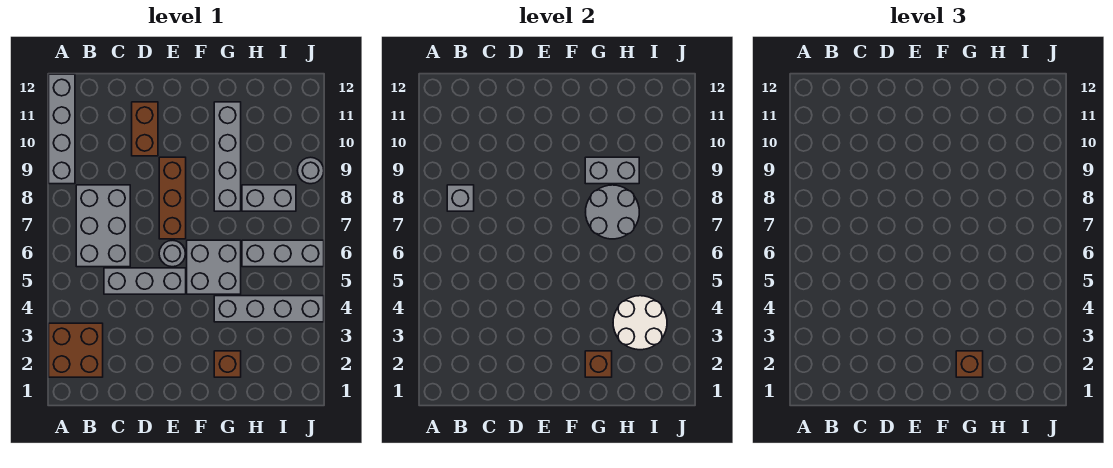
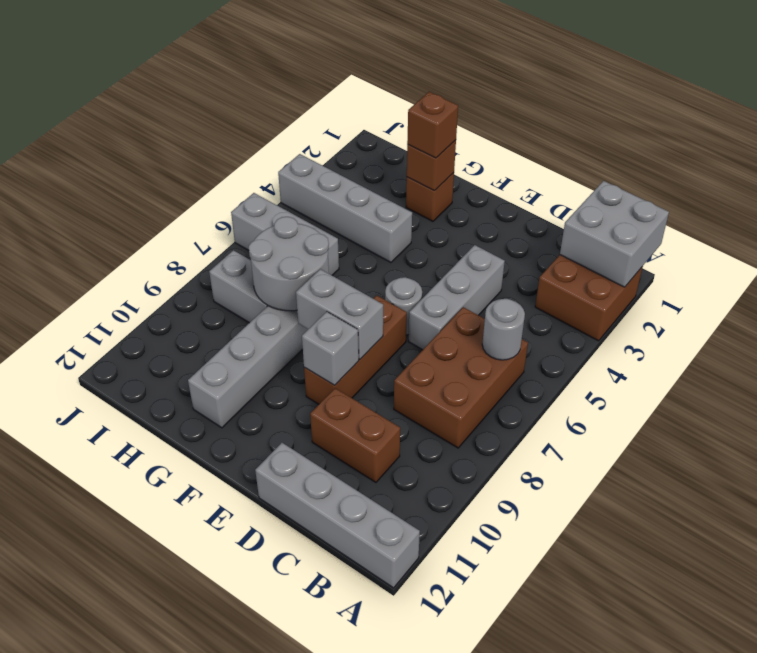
grey brick A9:A12 level 1 -> grey brick A12:D12 level 1
grey brick B6:C8 level 1 -> brown brick B6:C8 level 1
grey brick B8 level 2 -> grey brick E9 level 2
grey brick C5:E5 level 1 -> grey brick D4:D6 level 1
brown brick D10:D11 level 1 -> brown brick C10:D10 level 1
grey brick F5:G6 level 1 -> grey brick A1:B2 level 2
grey brick G9:H9 level 2 -> grey brick E8:F8 level 2
white round brick H3:I4 level 2 -> none
grey round brick J9 level 1 -> grey round brick B6 level 2

